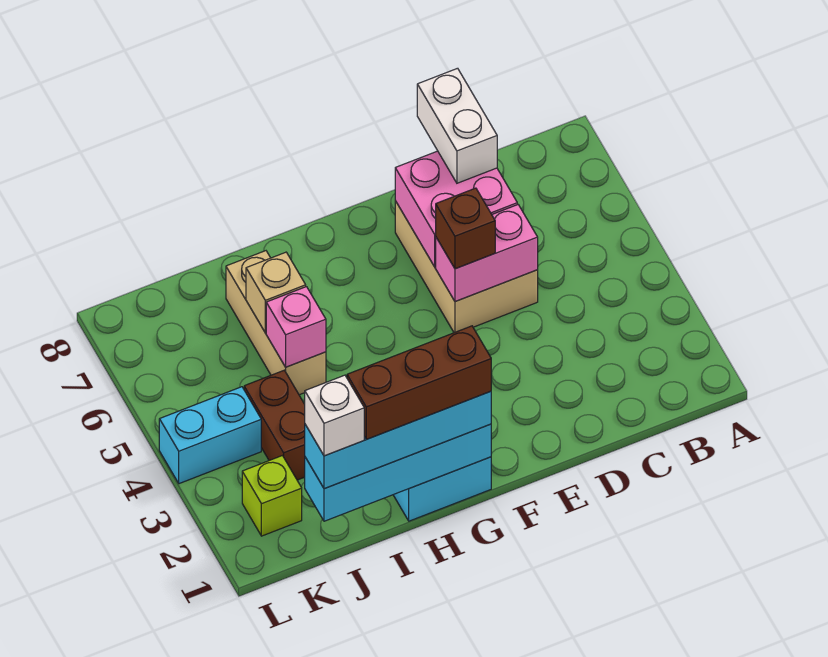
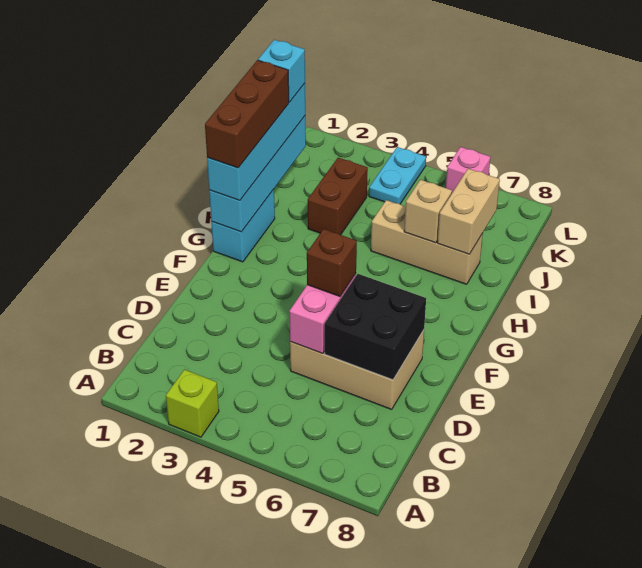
pink brick D6:E7 level 2 -> black brick D6:E7 level 2
white brick D7:D8 level 3 -> none
pink brick I5 level 2 -> pink brick L6 level 1
none -> tan brick I7:J7 level 2
white brick J1 level 4 -> cyan brick J1 level 4
brown brick J3:J4 level 1 -> brown brick I3:J3 level 1
lime brick K2 level 1 -> lime brick A3 level 1
cyan brick K4:L4 level 1 -> cyan plate K4:L4 level 1

